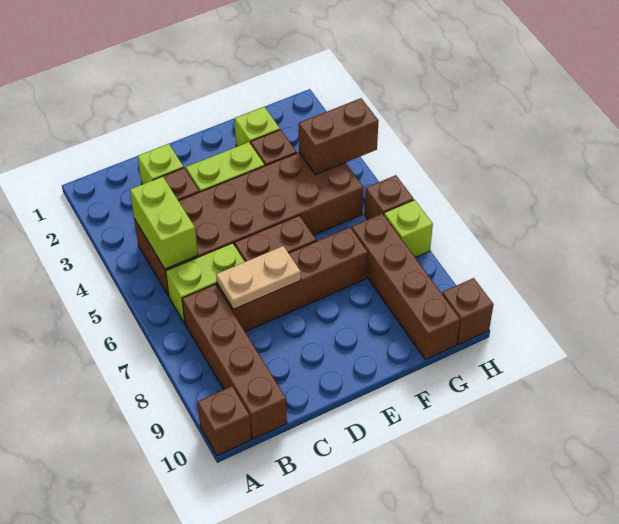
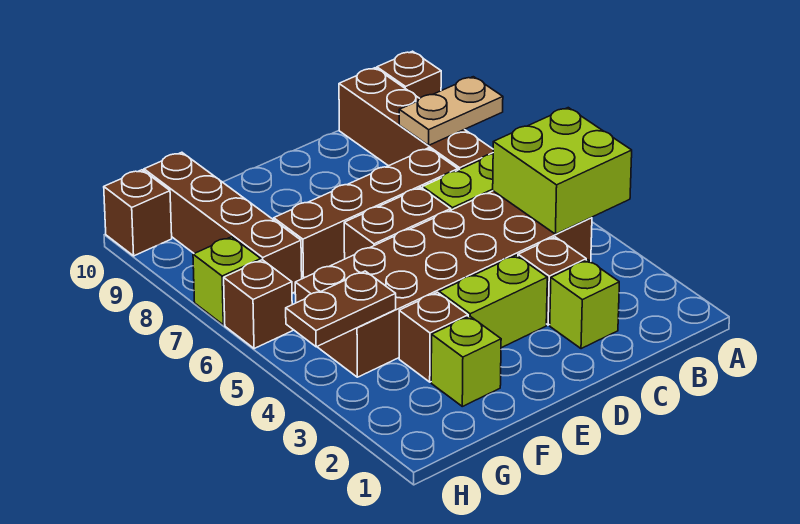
lime brick B4:B5 level 2 -> lime brick A4:B5 level 2
tan plate C7:D7 level 2 -> tan plate A8:B8 level 2
brown brick G4:H4 level 2 -> brown plate G4:H4 level 2

